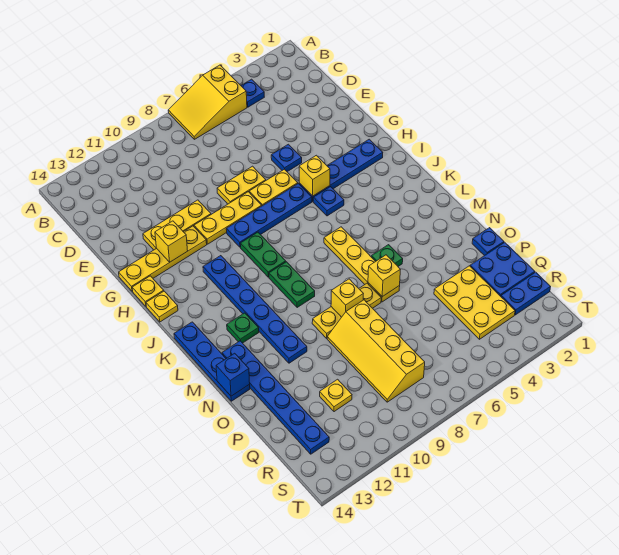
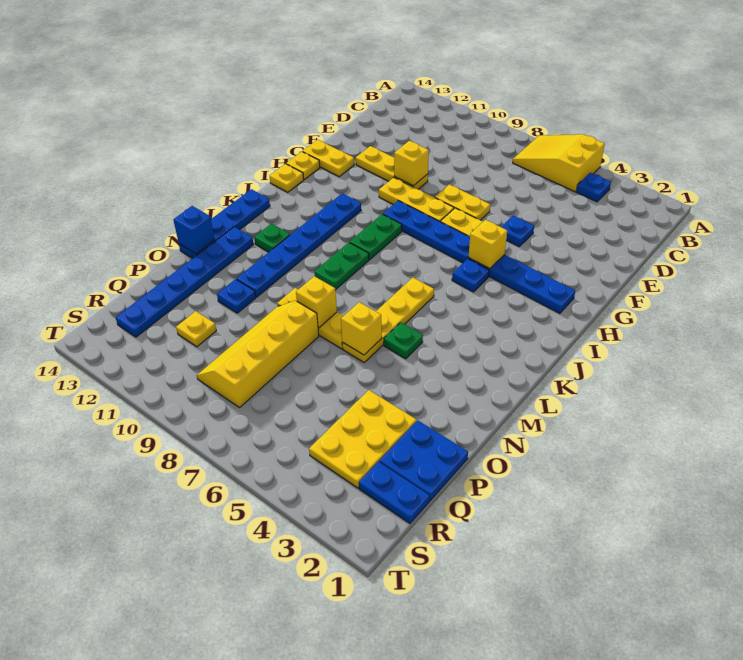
yellow plate G11:G14 level 1 -> yellow plate G13:G14 level 1
yellow brick G12 level 2 -> yellow brick F10 level 2
blue plate O1 level 1 -> blue plate O11 level 1

